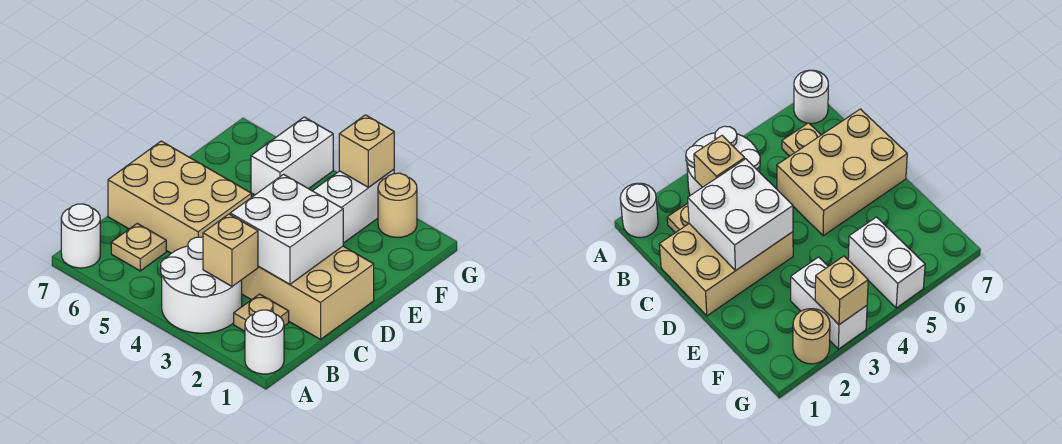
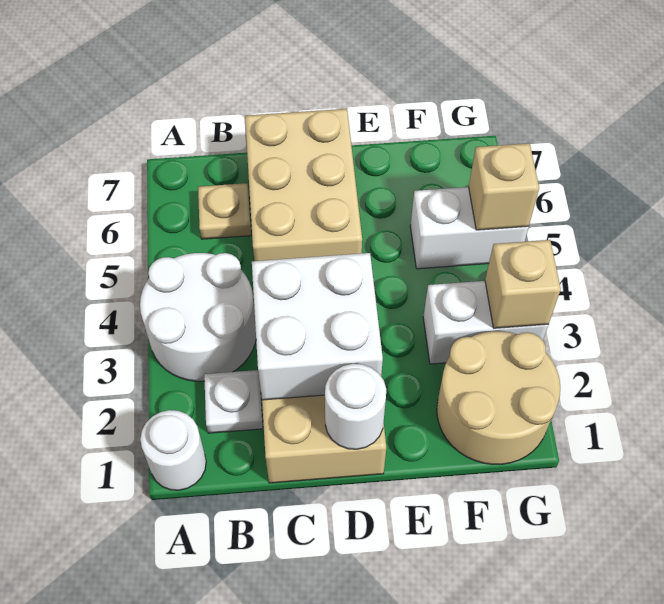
white round brick A7 level 1 -> white round brick D1 level 2
tan plate B2 level 1 -> white plate B2 level 1
tan brick B3 level 2 -> tan brick G5 level 2
tan round brick G2 level 1 -> tan round brick F1:G2 level 1

